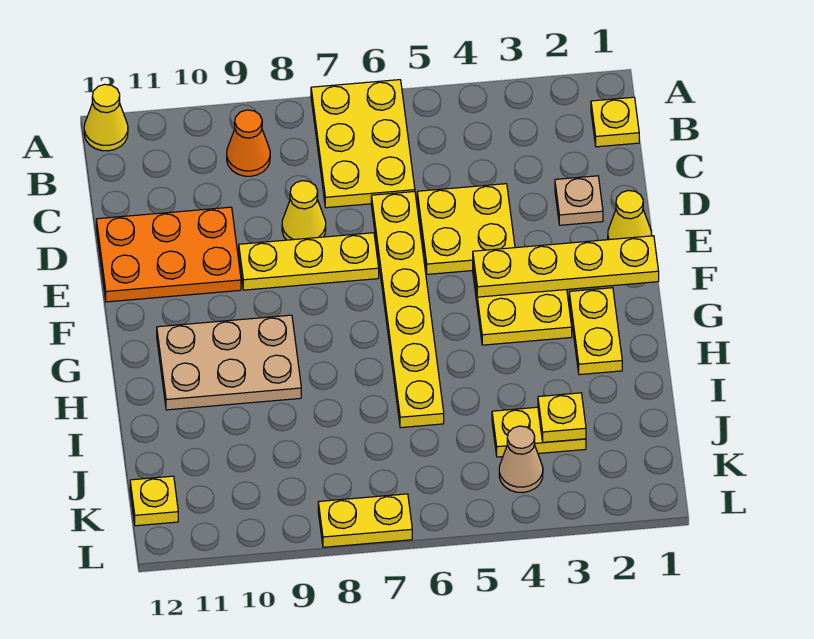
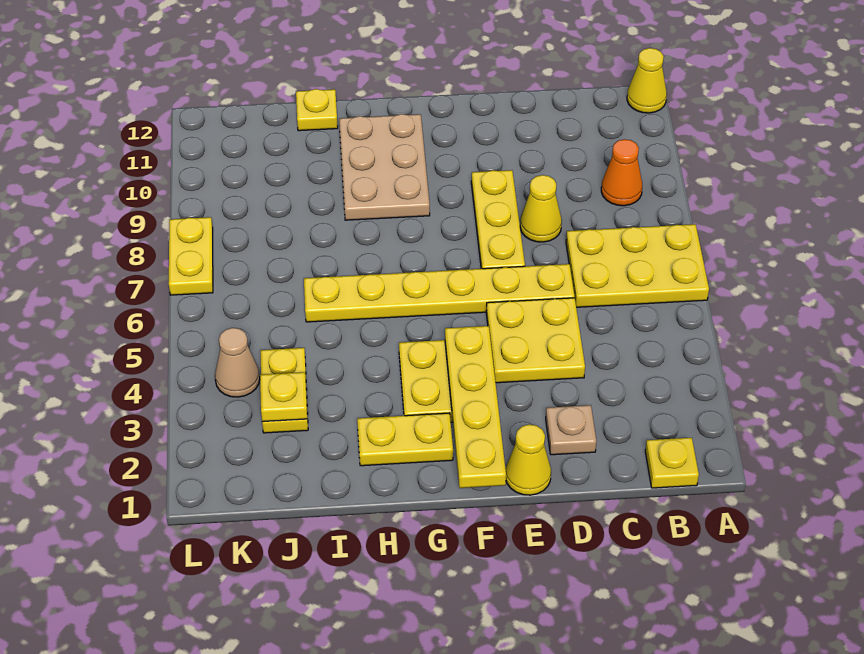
orange plate D10:E12 level 1 -> none
yellow plate K12 level 1 -> yellow plate I12 level 1

